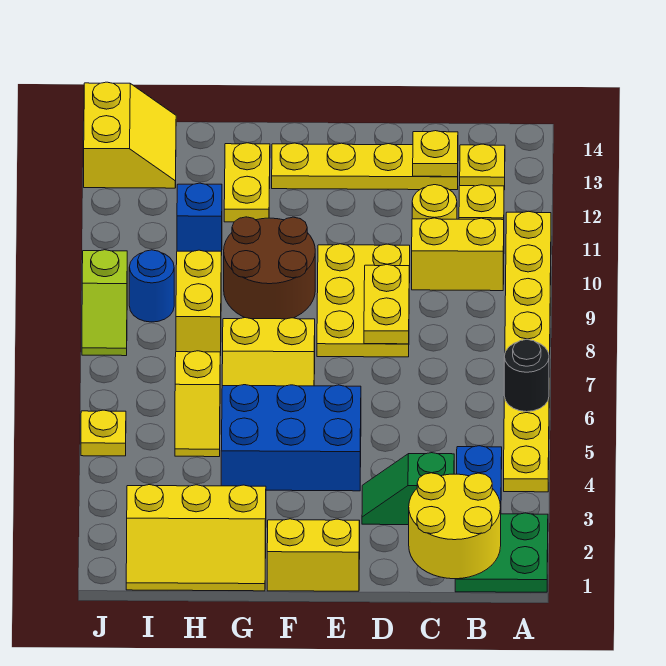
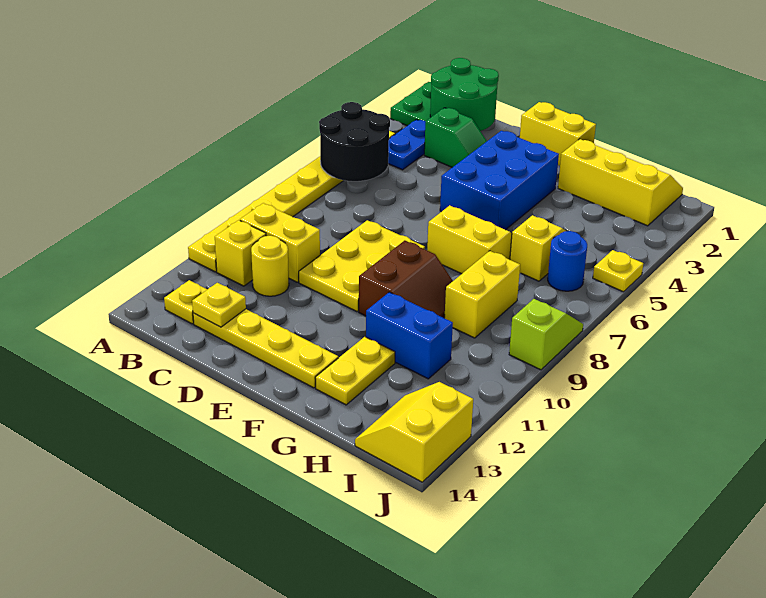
black round brick A6 level 2 -> black round brick A5:B6 level 2
yellow round brick B1:C2 level 2 -> green round brick B1:C2 level 2
yellow plate D8:D9 level 2 -> none
blue brick E4:G5 level 1 -> blue brick E3:F5 level 1
brown round brick F9:G10 level 1 -> brown slope F9:G10 level 1 top F
blue brick H11 level 1 -> blue brick G11:H11 level 1
blue round brick I9 level 1 -> blue round brick I6 level 1

